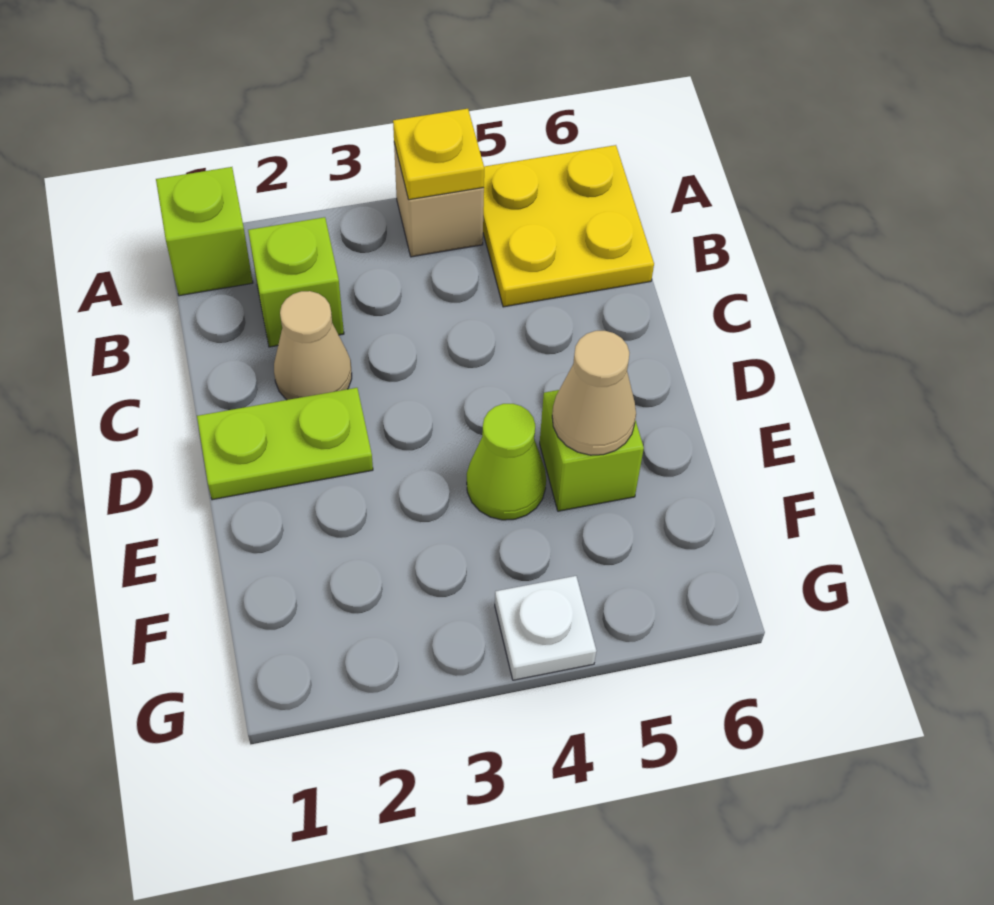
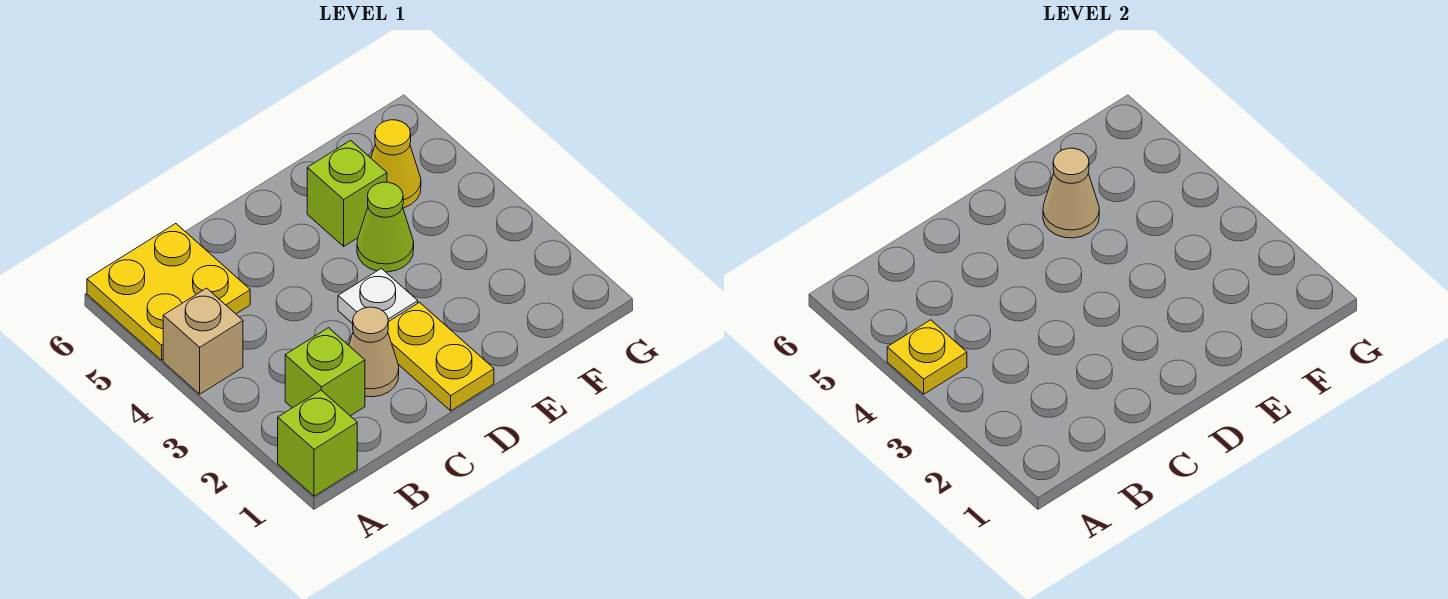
lime plate D1:D2 level 1 -> yellow plate D1:D2 level 1
none -> yellow cone F5 level 1
white plate G4 level 1 -> white plate D3 level 1

